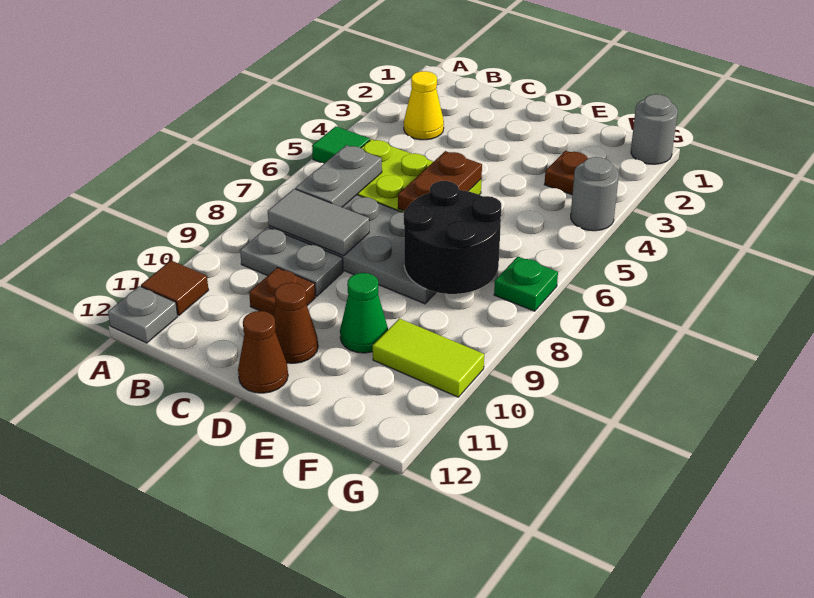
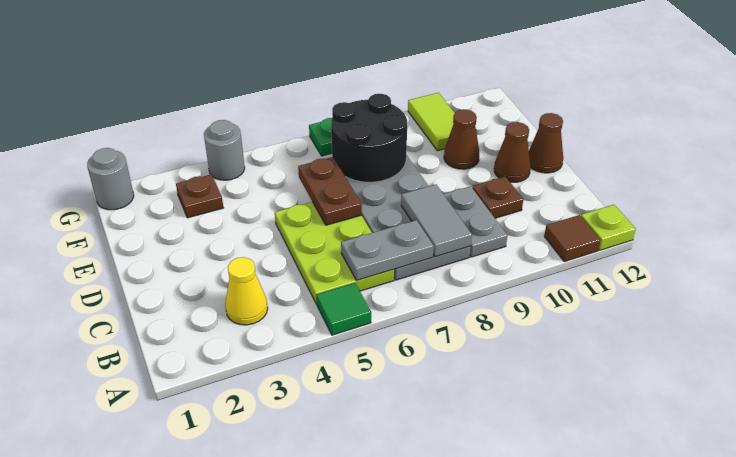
grey plate A12 level 1 -> lime plate A12 level 1
brown plate D5:D6 level 2 -> brown plate D6:E6 level 2
green cone E10 level 1 -> brown cone E10 level 1

